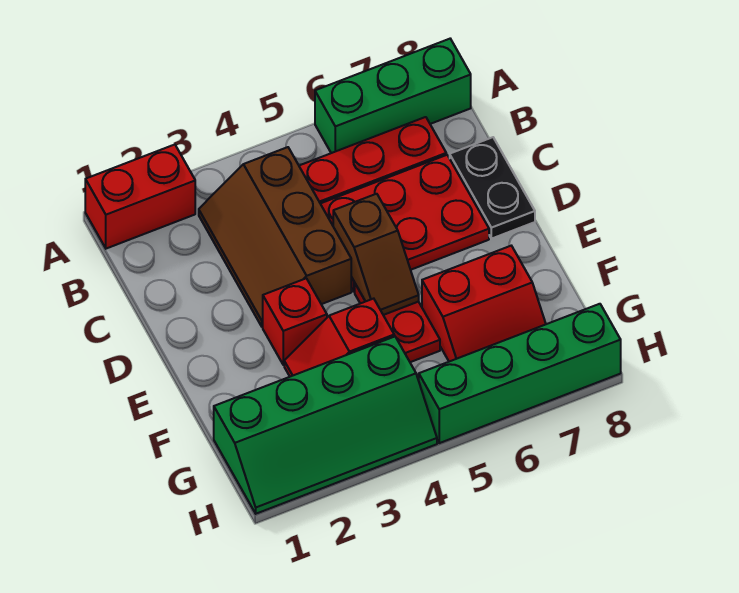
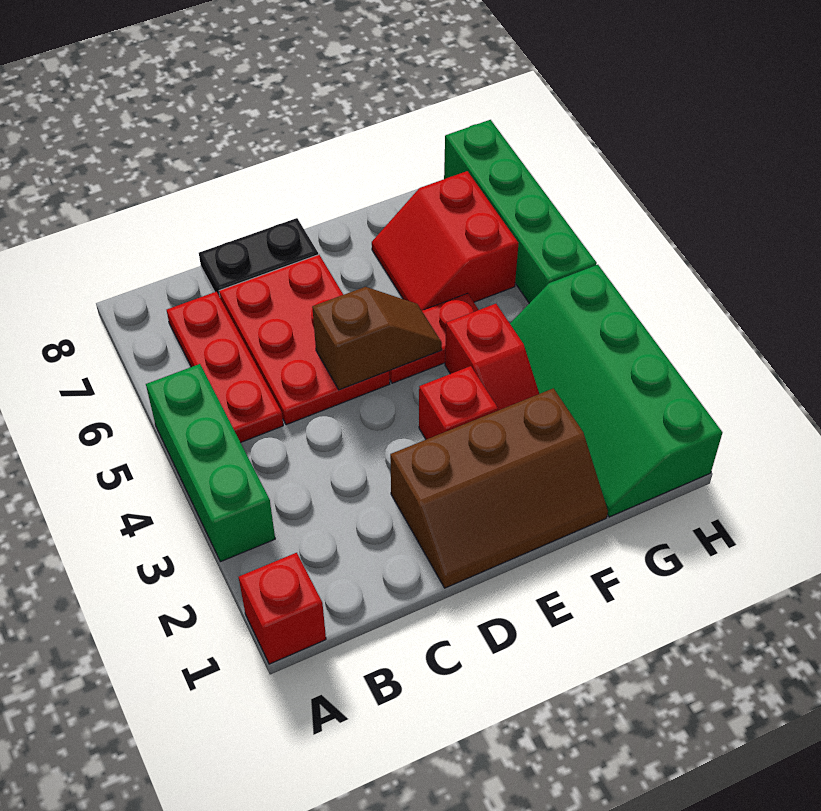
red brick A1:A2 level 1 -> red brick A1 level 1
green brick A6:A8 level 1 -> green brick A3:A5 level 1
brown slope B3:D4 level 1 top 4 -> brown slope D1:F2 level 1 top 2
red slope F6:G7 level 1 top F -> red slope F6:G7 level 1 top G
green slope G1:H4 level 1 top G -> green slope G1:H4 level 1 top H

